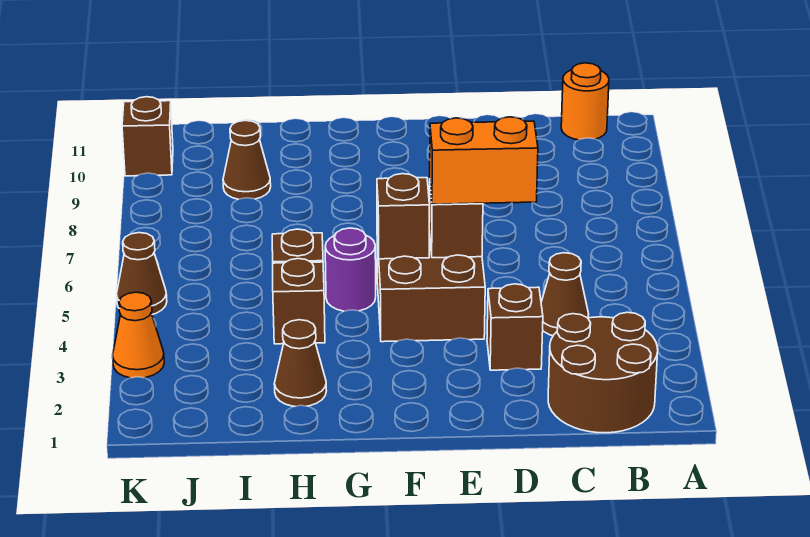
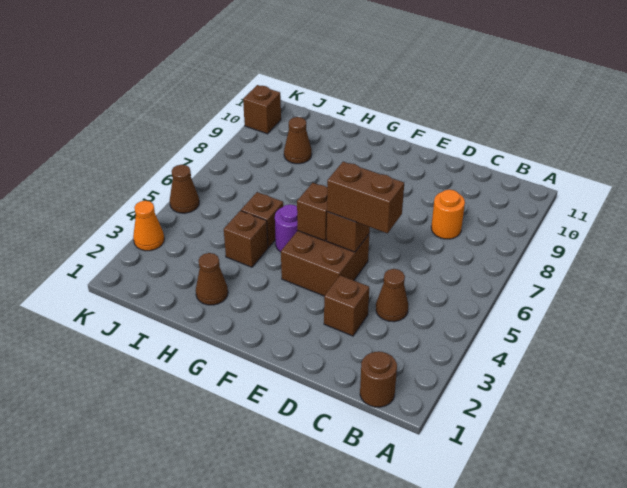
brown round brick B1:C2 level 1 -> brown round brick B1 level 1
orange round brick B11 level 1 -> orange round brick C8 level 1
orange brick D5:E5 level 3 -> brown brick D5:E5 level 3

